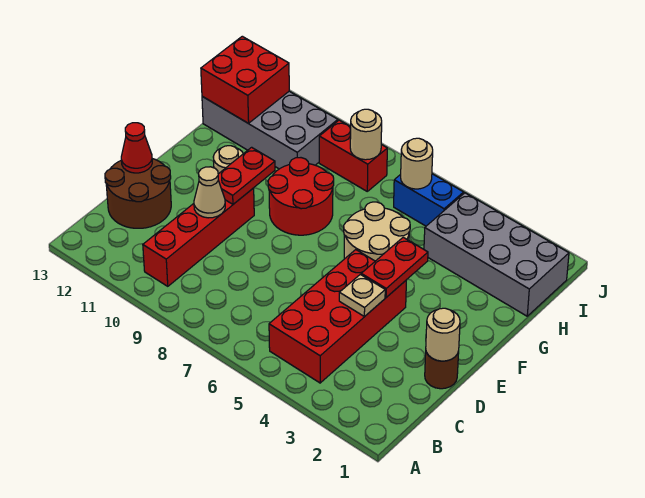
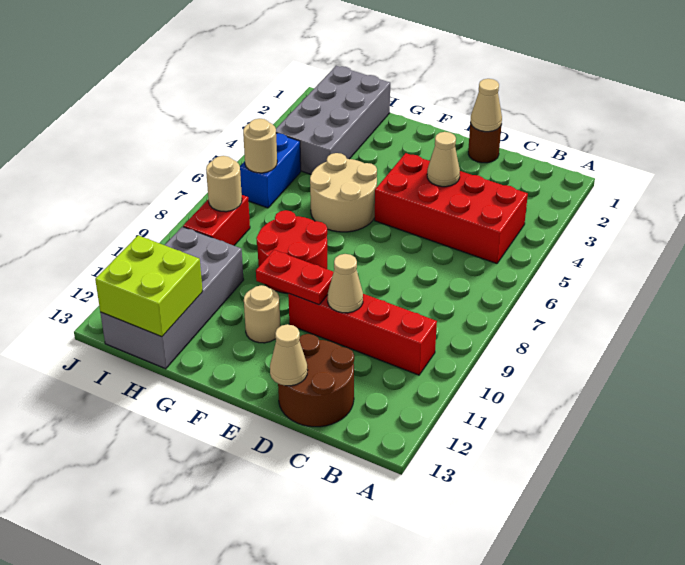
tan round brick D1 level 2 -> tan cone D1 level 2
tan plate D4 level 2 -> tan cone D4 level 2
red cone D13 level 2 -> tan cone D13 level 2
red plate E4:F4 level 2 -> none
red brick H12:I13 level 2 -> lime brick H12:I13 level 2

